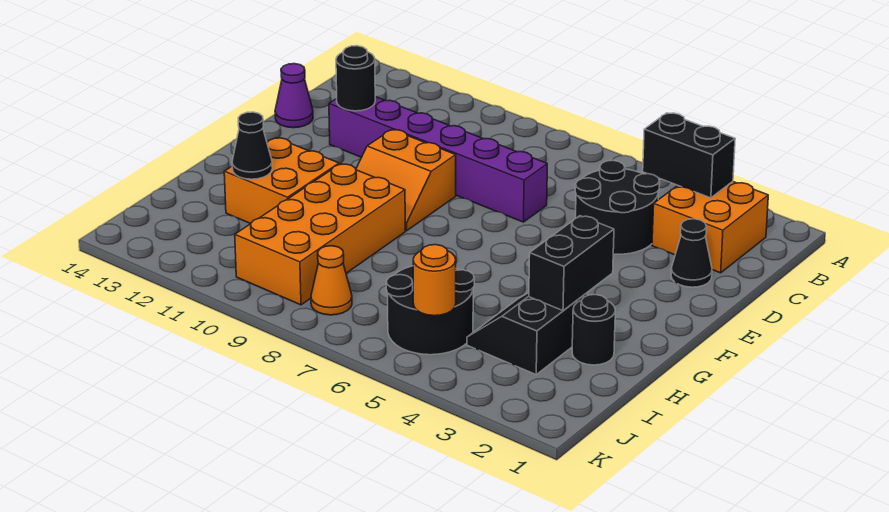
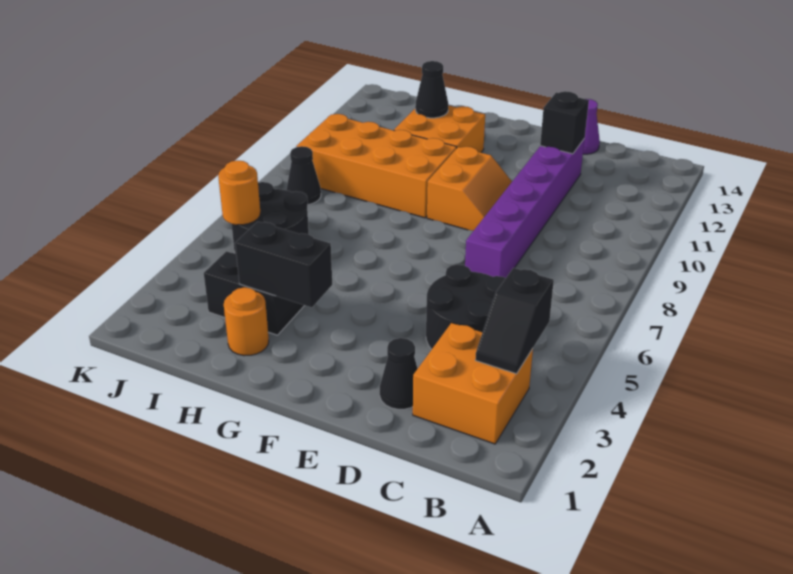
black brick B3:B4 level 2 -> black slope B3:B4 level 2 top 4
black round brick D12 level 2 -> black brick D12 level 2
orange slope E9:F10 level 1 top E -> orange slope E9:F10 level 1 top F
black round brick H2 level 1 -> orange round brick H2 level 1
orange cone J8 level 1 -> black cone J8 level 1

